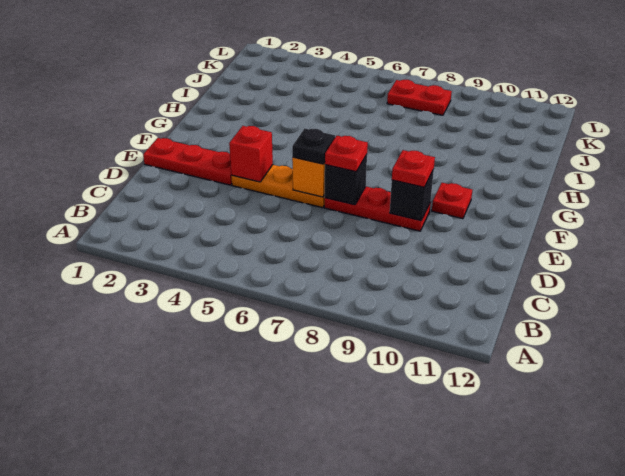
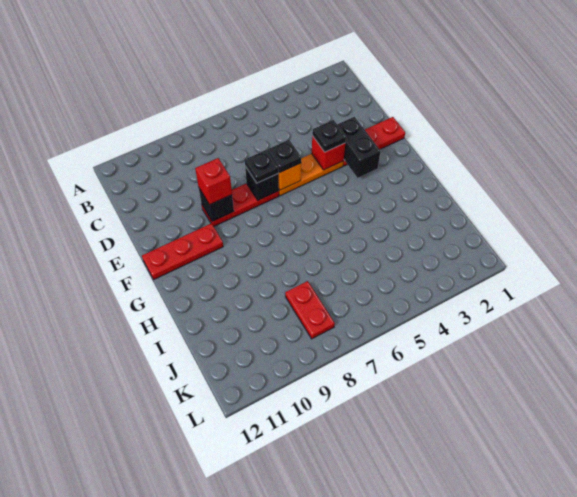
none -> black brick E3:F3 level 2
none -> black plate E4 level 3
red plate E7 level 3 -> black plate E7 level 3
red plate E9 level 3 -> red brick E9 level 3
red plate F10 level 1 -> red plate F10:F12 level 1
red plate K7:K8 level 1 -> red plate J8:K8 level 1

